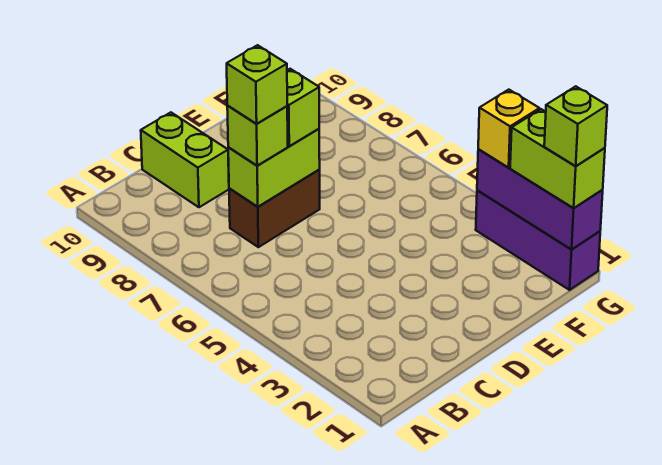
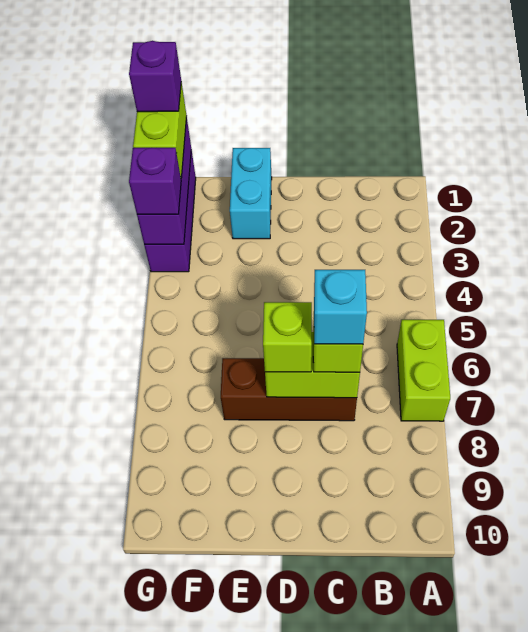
brown brick C7:D7 level 1 -> brown brick C7:E7 level 1
lime brick C7 level 4 -> cyan brick C7 level 4
lime brick C9:C10 level 1 -> lime brick A6:A7 level 1
none -> cyan brick E1:E2 level 1
lime brick G1 level 4 -> purple brick G1 level 4
yellow brick G3 level 3 -> purple brick G3 level 3

